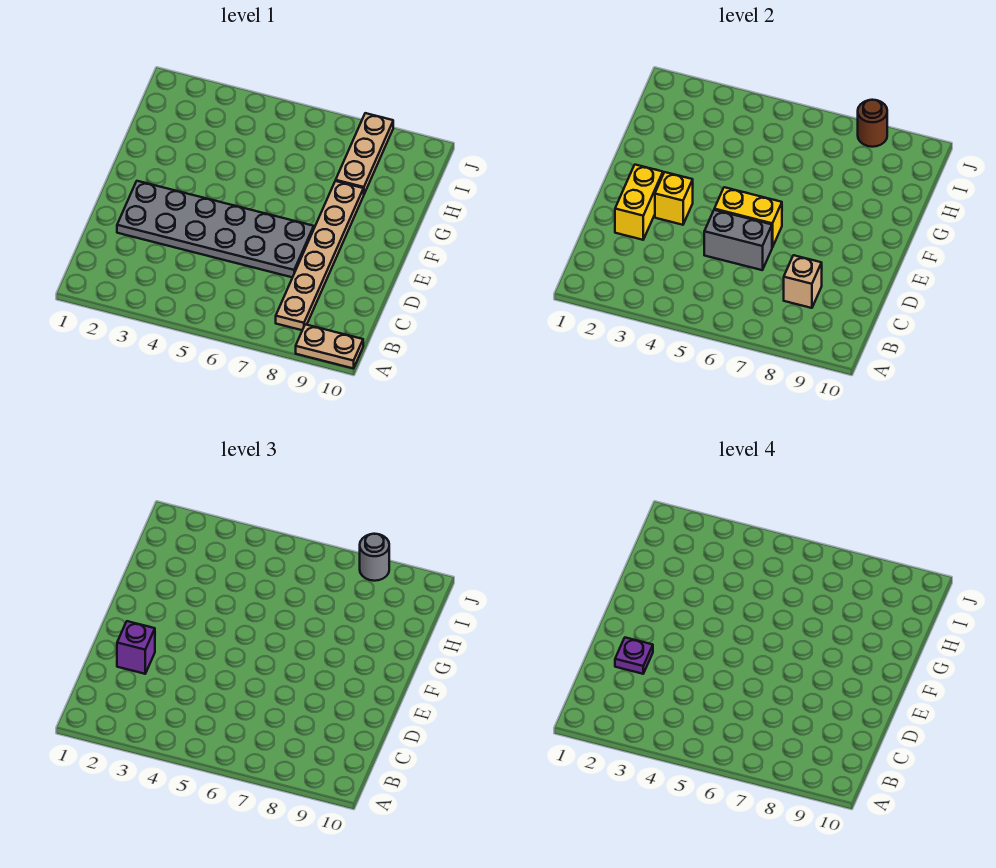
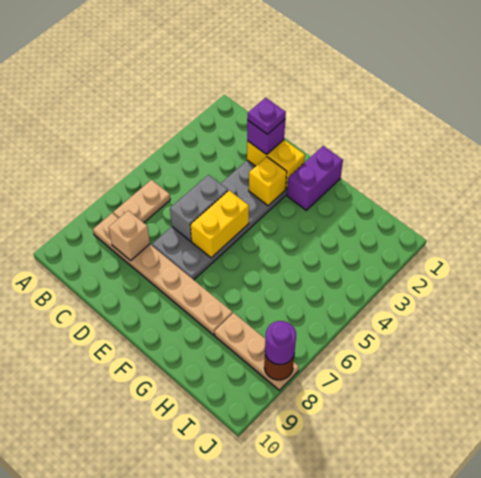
tan plate A9:A10 level 1 -> tan plate B6:B7 level 1
none -> purple brick F1:F2 level 1
grey round brick J8 level 3 -> purple round brick J8 level 3

